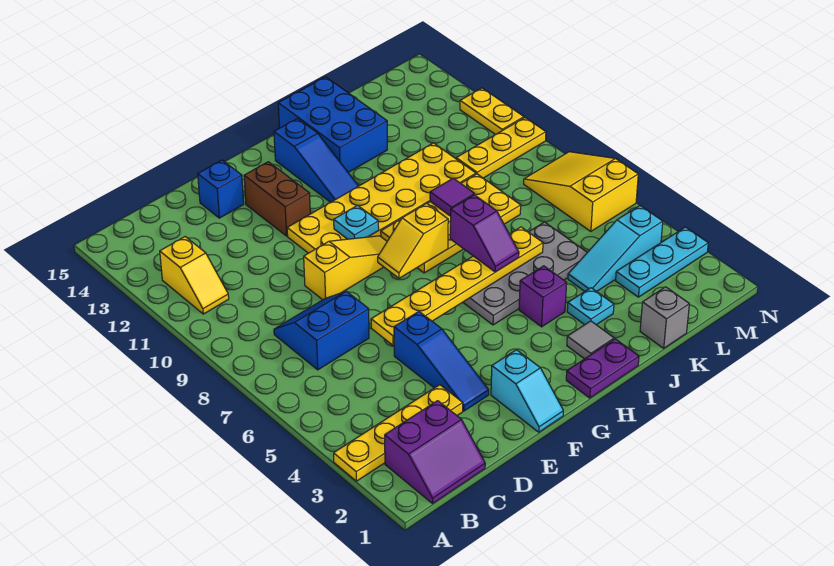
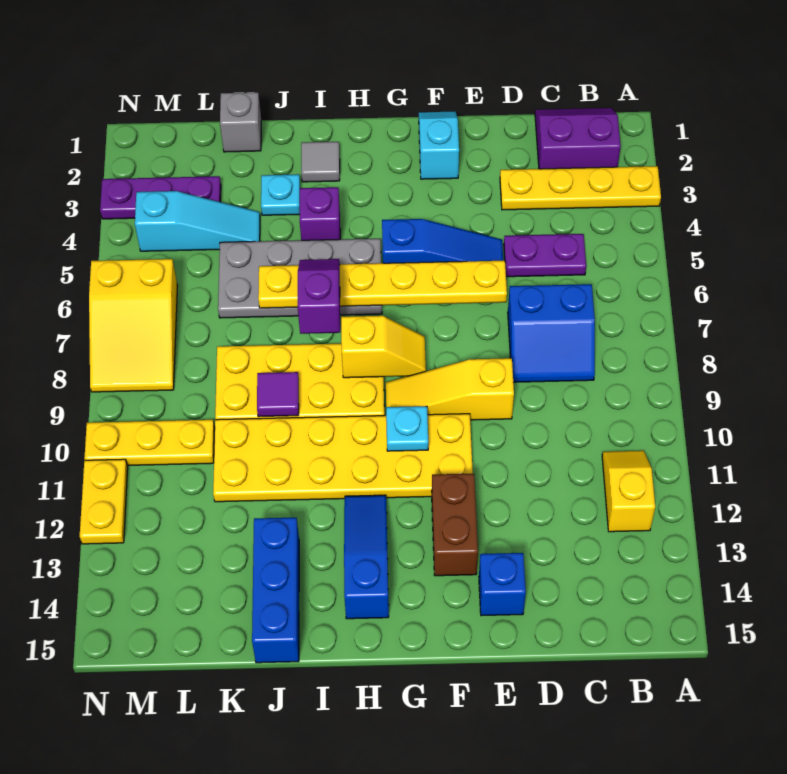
blue slope E3:E5 level 1 top 5 -> blue slope E5:G5 level 1 top G
purple plate H1:I1 level 1 -> purple plate C5:D5 level 1
blue brick I13:J15 level 1 -> blue brick J13:J15 level 1
cyan plate L3:N3 level 1 -> purple plate L3:N3 level 1

